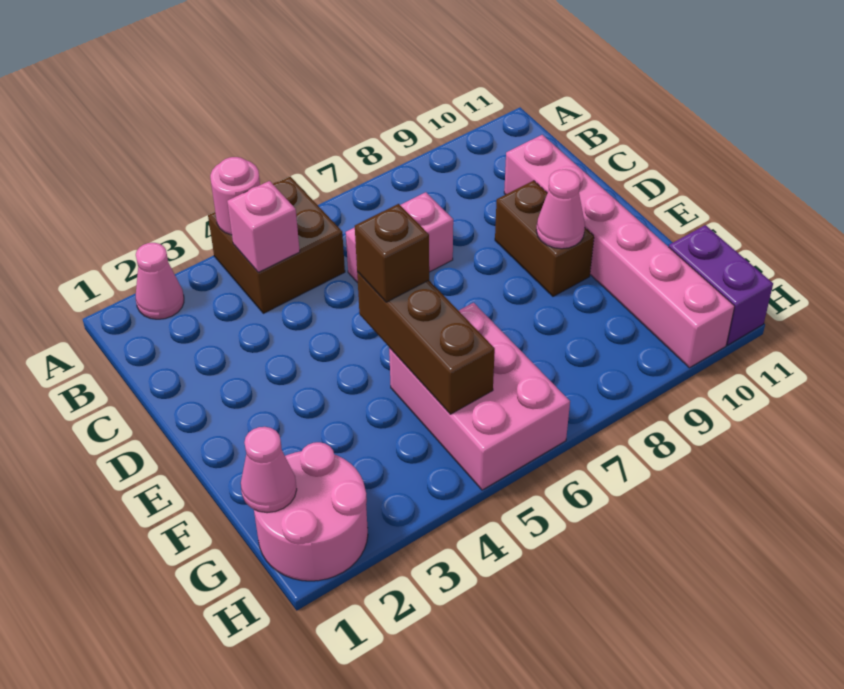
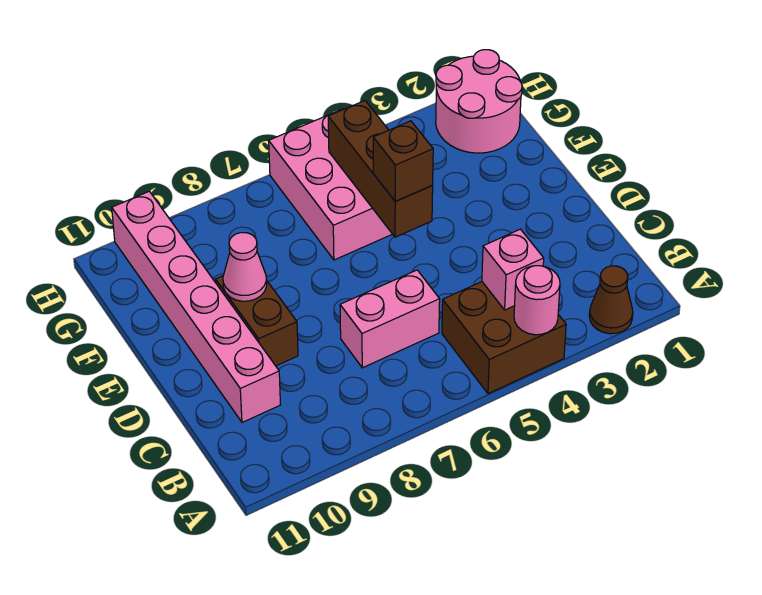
pink cone A2 level 1 -> brown cone A2 level 1
pink cone G1 level 2 -> none
purple brick G11:H11 level 1 -> none

